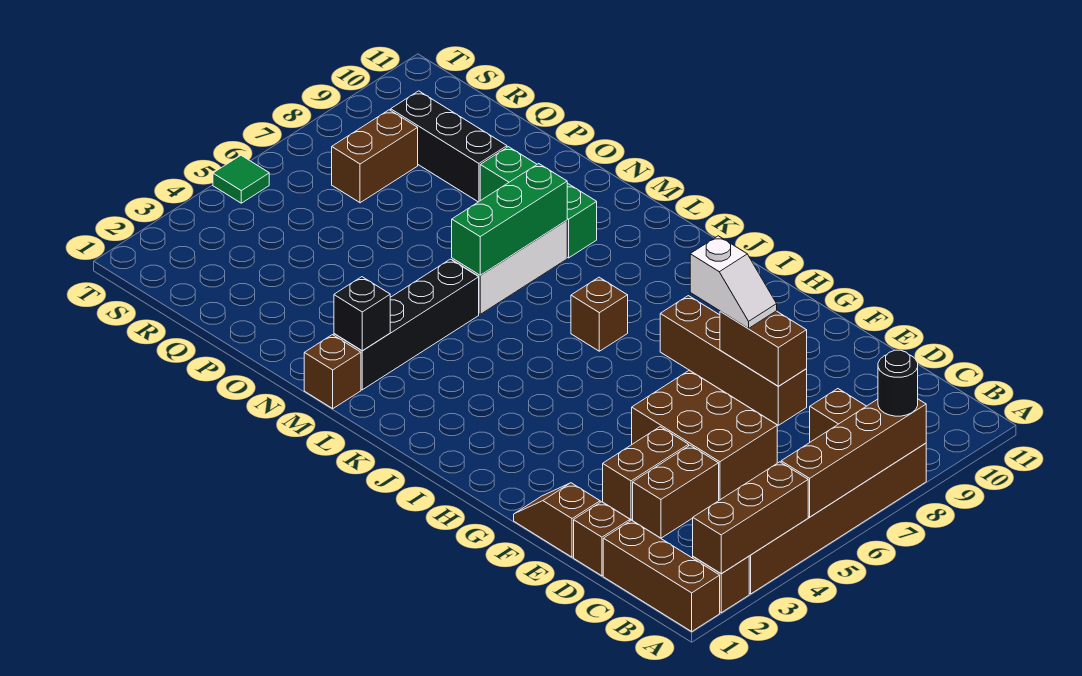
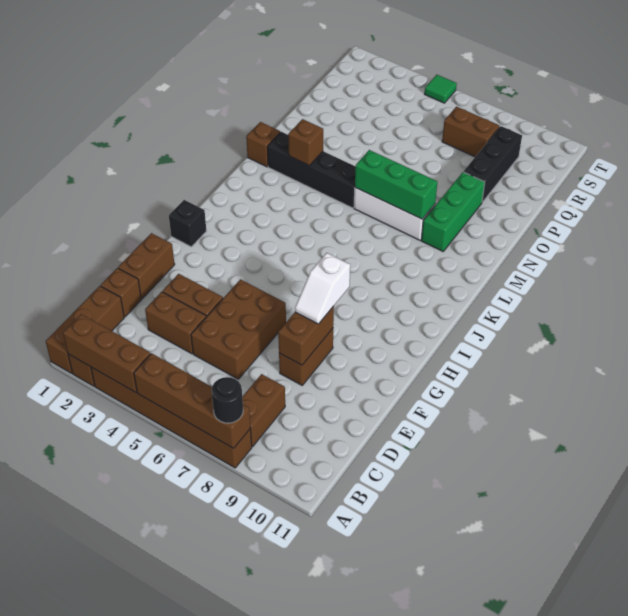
brown slope E1:F1 level 1 top E -> brown brick E1:F1 level 1
brown brick E8:H8 level 1 -> brown brick E8:F8 level 1
brown brick J7 level 1 -> brown brick M3 level 2
black brick M2 level 2 -> black brick H1 level 1

